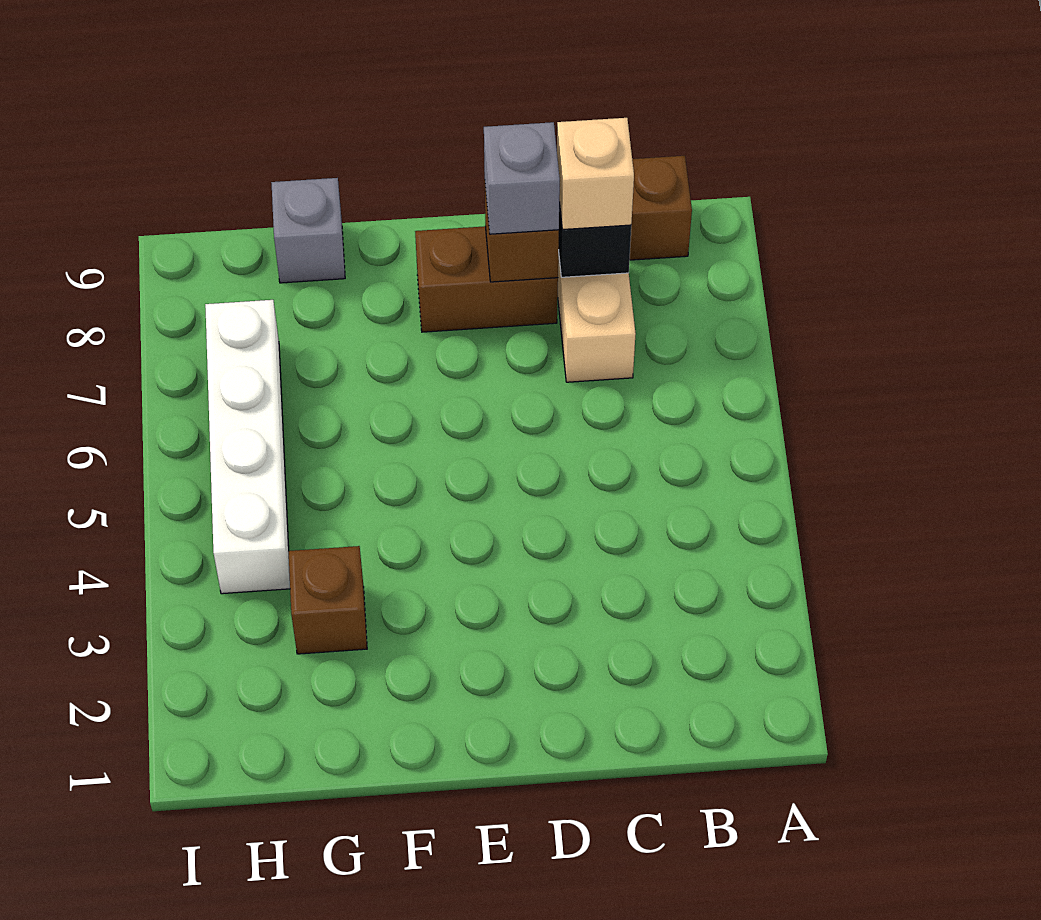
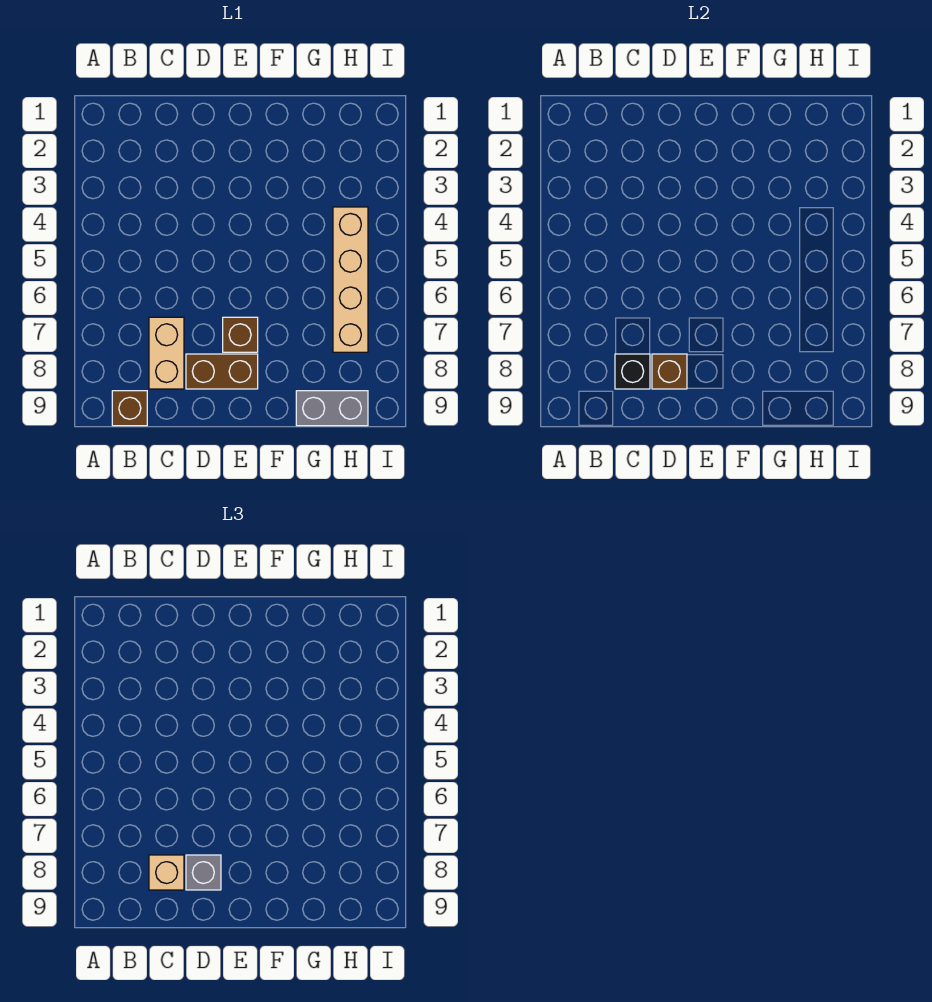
brown brick G3 level 1 -> brown brick E7 level 1
grey brick G9 level 1 -> grey brick G9:H9 level 1
white brick H4:H7 level 1 -> tan brick H4:H7 level 1

